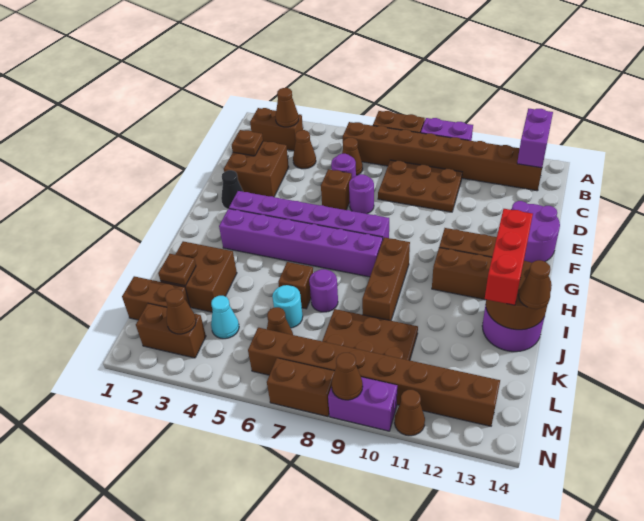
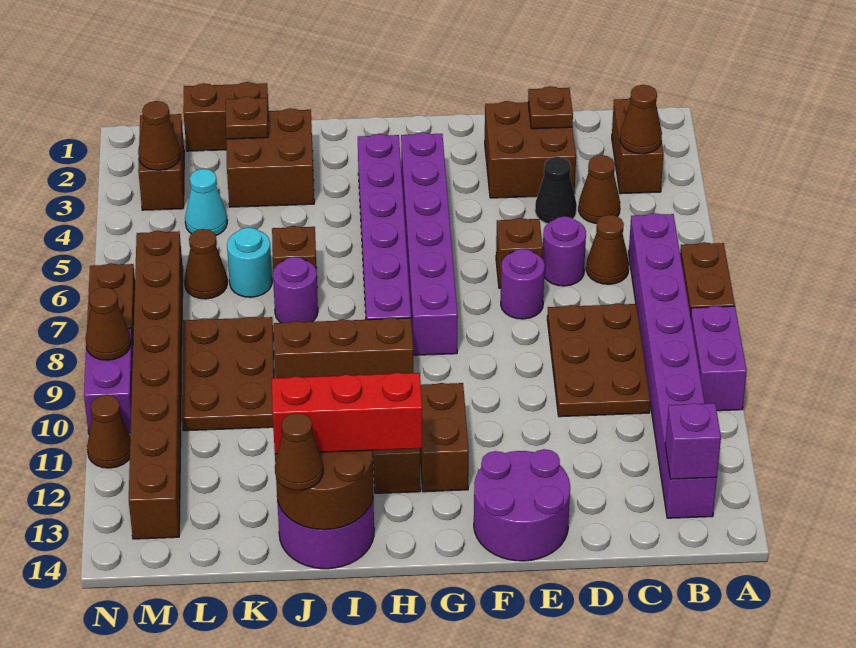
purple brick A13:B13 level 2 -> purple brick B13 level 2
brown brick B6:B13 level 1 -> purple brick B6:B13 level 1
black cone F2 level 1 -> black cone D4 level 1
brown brick L1:L2 level 1 -> brown brick K1:L1 level 1

